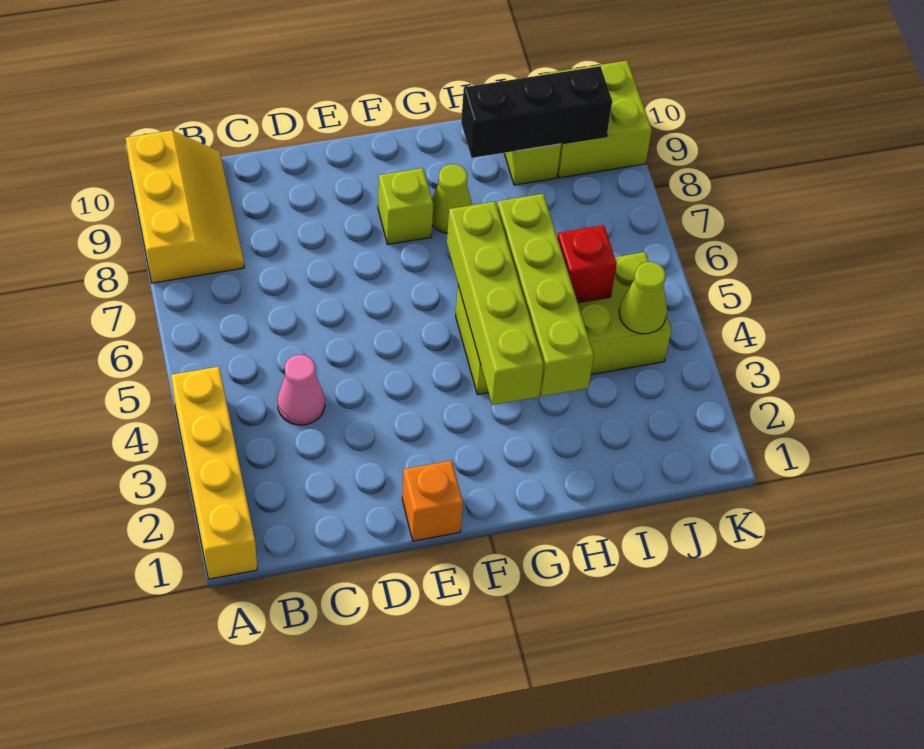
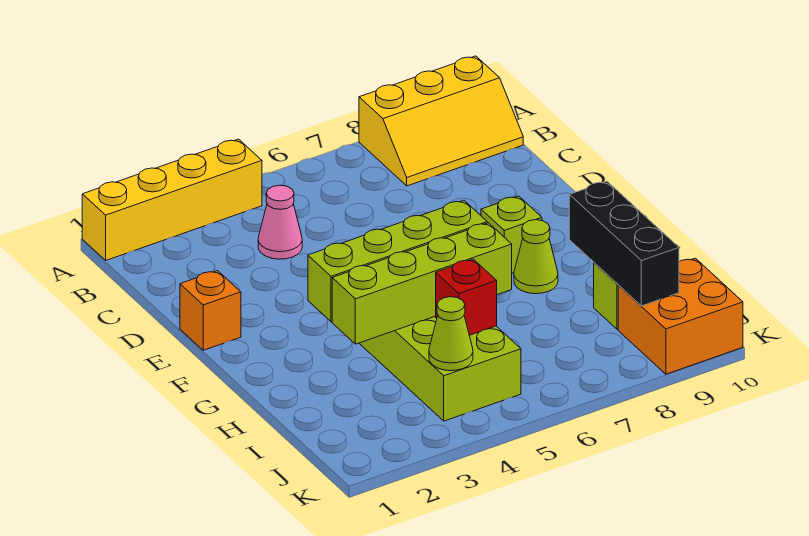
lime brick J9:K10 level 1 -> orange brick J9:K10 level 1

